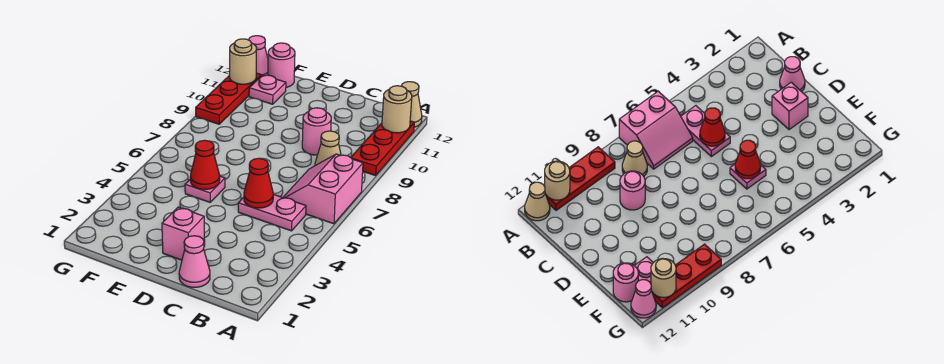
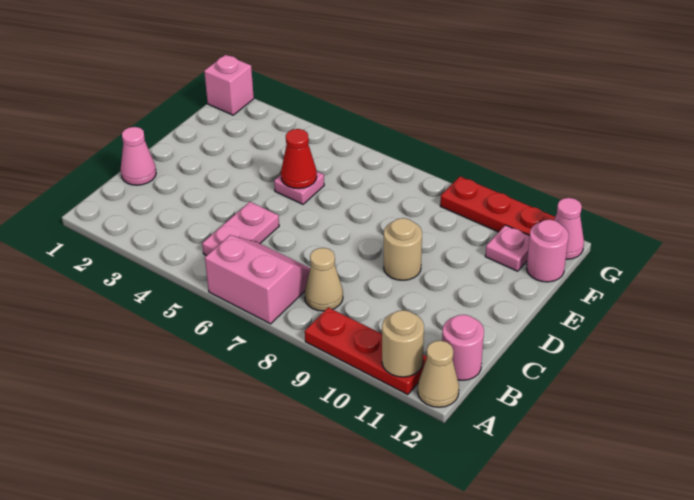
red cone C5 level 2 -> none
pink round brick C9 level 1 -> pink round brick B12 level 1
pink brick D2 level 1 -> pink brick G1 level 1
tan round brick G11 level 2 -> tan round brick D9 level 1

